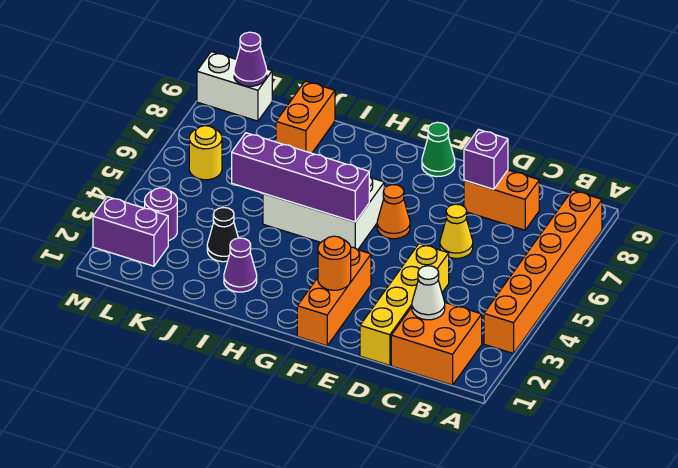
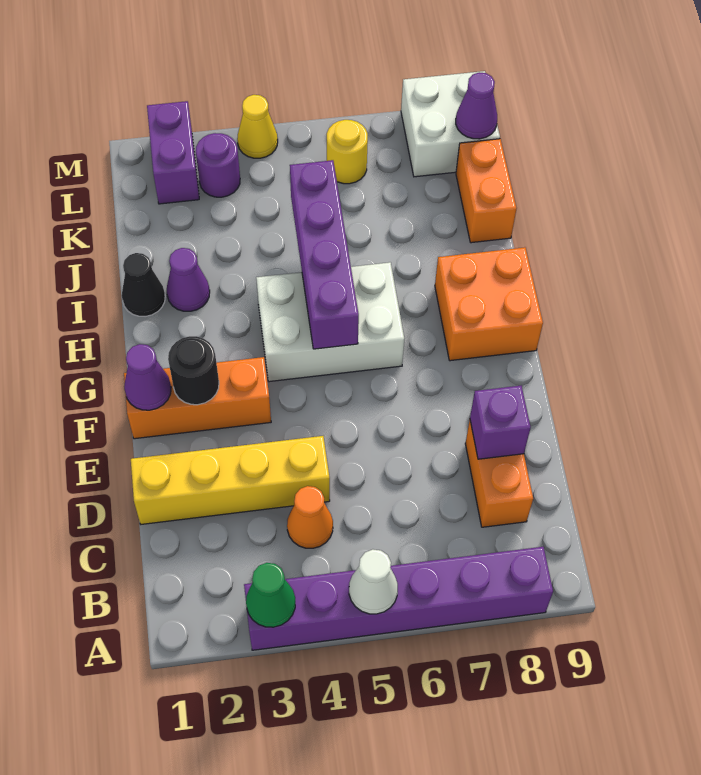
orange brick A3:A8 level 1 -> purple brick A3:A8 level 1
orange brick B1:C2 level 1 -> orange brick G8:H9 level 1
white cone C2 level 2 -> white cone A5 level 2
yellow cone D6 level 1 -> yellow cone M4 level 1
none -> purple cone F1 level 2
orange round brick F2 level 2 -> black round brick F2 level 2
orange cone F6 level 1 -> orange cone C4 level 1
green cone F9 level 1 -> green cone A3 level 2
white brick G5:I6 level 1 -> white brick G4:H6 level 1
black cone J3 level 1 -> black cone I1 level 1
orange brick J8:J9 level 1 -> orange brick J9:K9 level 1
white brick L9:M9 level 1 -> white brick L8:M9 level 1

